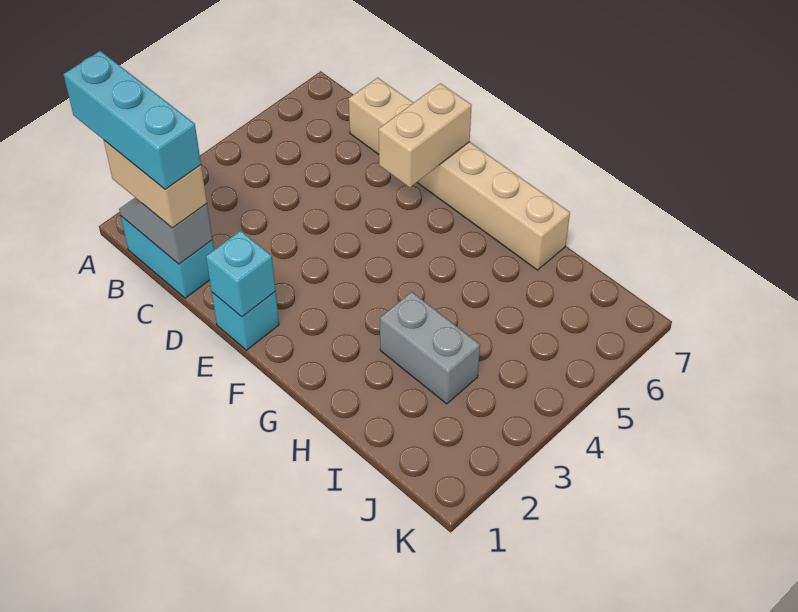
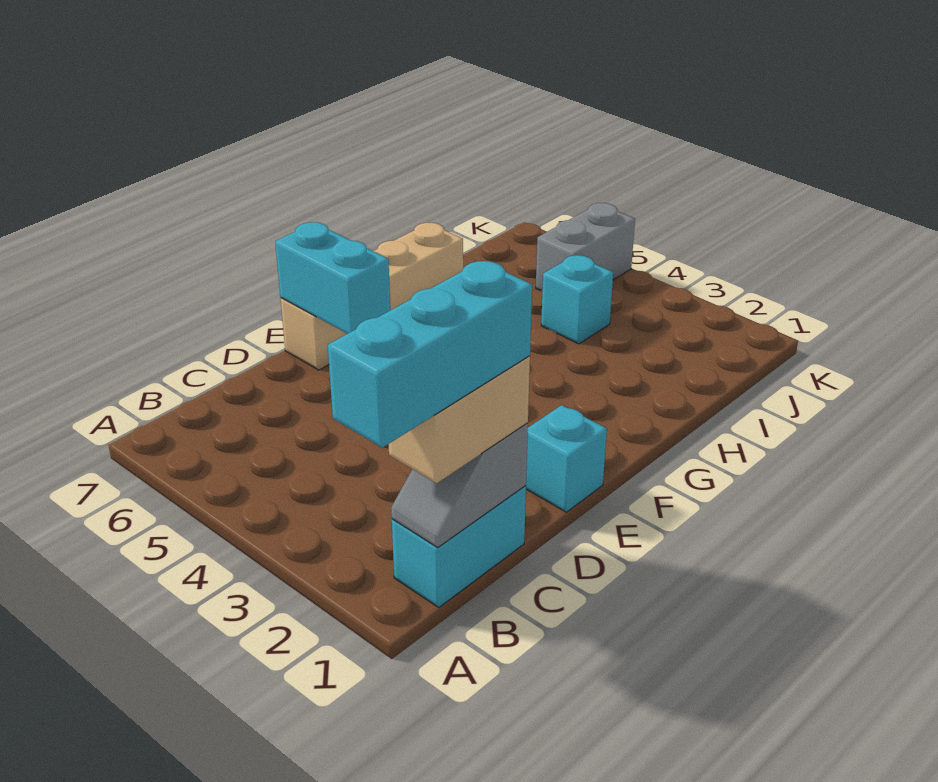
tan brick C7:H7 level 1 -> tan brick E7:H7 level 1
cyan brick E1 level 2 -> cyan brick I4 level 1
tan brick E6:E7 level 2 -> cyan brick E6:E7 level 2
grey brick H3:I3 level 1 -> grey brick J5:K5 level 1

